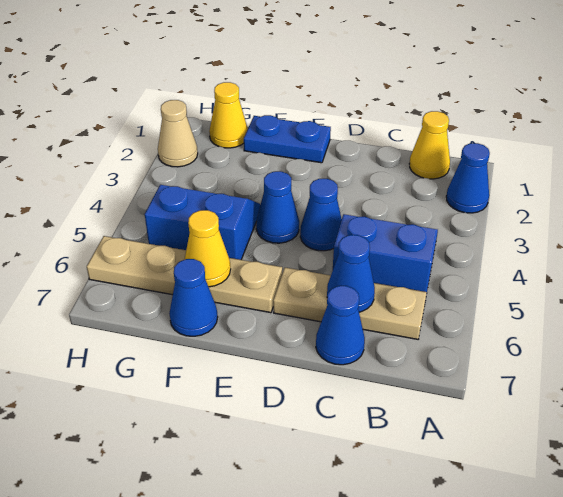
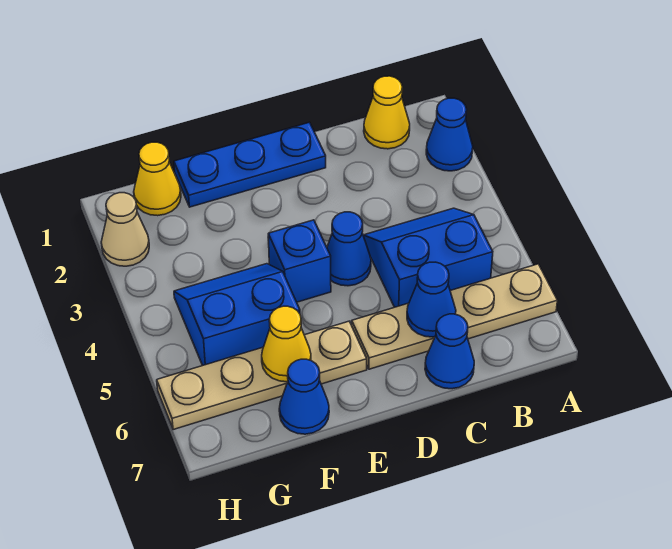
tan plate B6:D6 level 1 -> tan plate A6:D6 level 1
blue plate E1:F1 level 1 -> blue plate D1:F1 level 1
blue cone E4 level 1 -> blue brick E4 level 1

